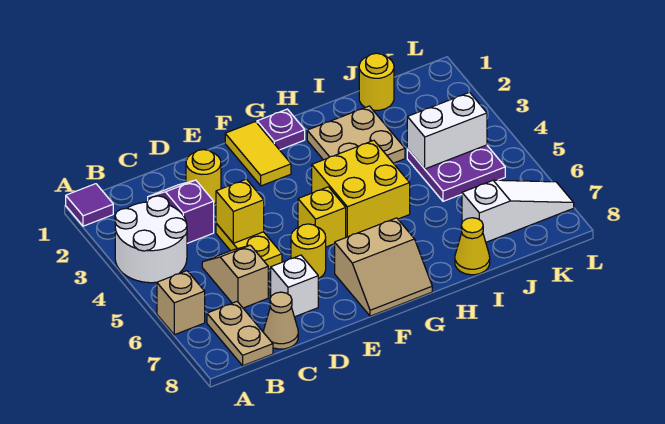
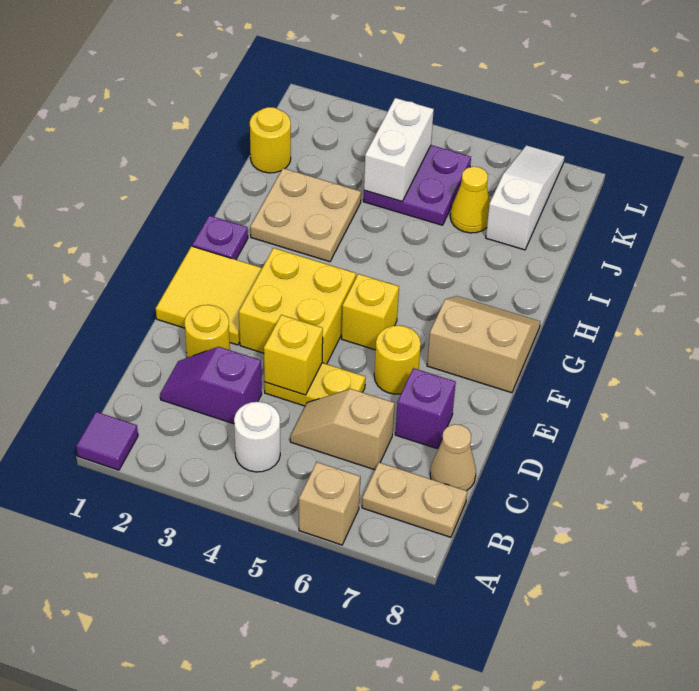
white round brick A3:B4 level 1 -> white round brick B4 level 1
white brick D7 level 1 -> purple brick D7 level 1
yellow tile F1:F2 level 1 -> yellow tile E1:F2 level 1
tan slope F7:G8 level 1 top 7 -> tan slope F7:G8 level 1 top F
yellow brick G4:H5 level 1 -> yellow brick E3:F4 level 1
yellow cone I8 level 1 -> yellow cone J6 level 1

